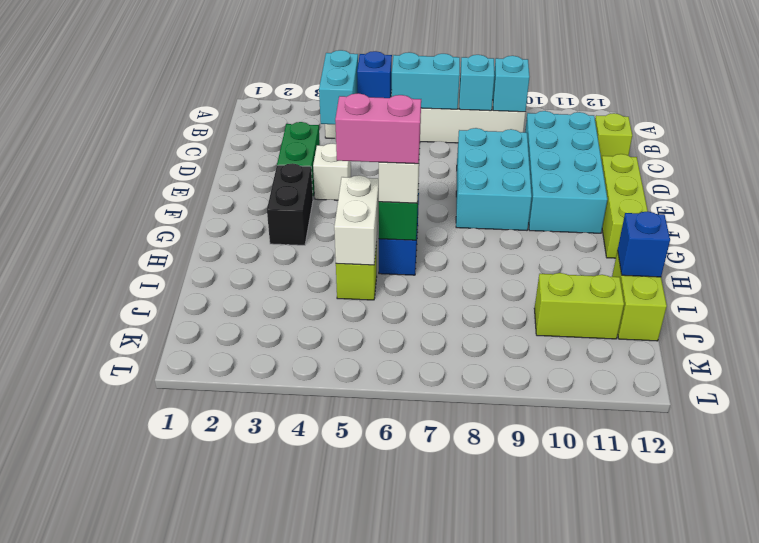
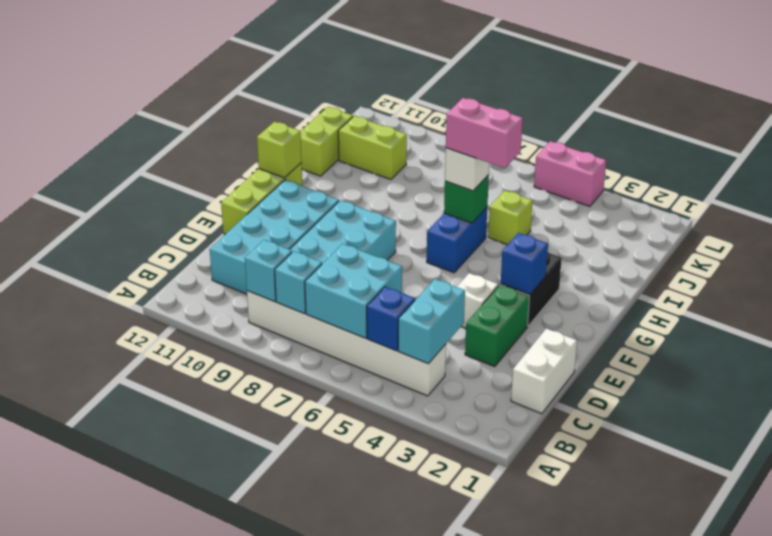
cyan brick B6:B7 level 2 -> cyan brick B6:C7 level 2
lime brick C12 level 1 -> lime brick G12 level 2
white brick H5:I5 level 2 -> white brick C1:D1 level 1
blue brick I12 level 2 -> blue brick F3 level 2
none -> pink brick L4:L5 level 1

